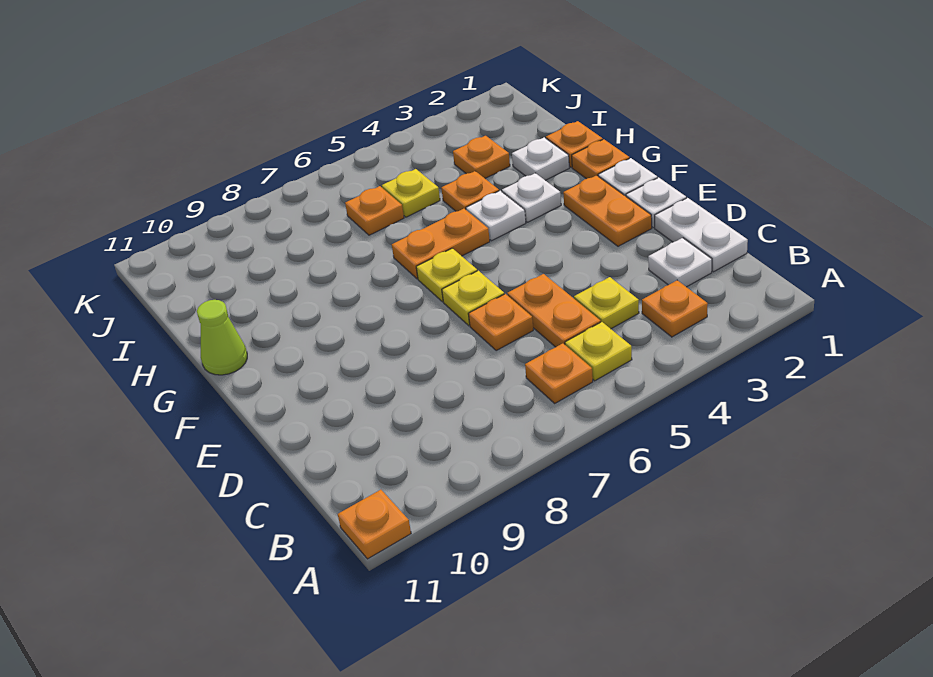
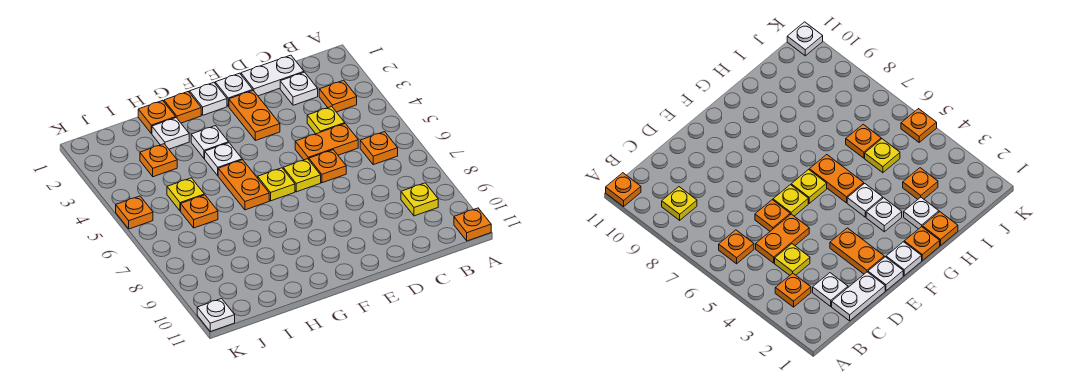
yellow plate B5 level 1 -> yellow plate B9 level 1
orange plate E2:F2 level 1 -> orange plate E2:E3 level 1
lime cone G11 level 1 -> none
orange plate H4 level 1 -> orange plate K5 level 1
none -> white plate K11 level 1

